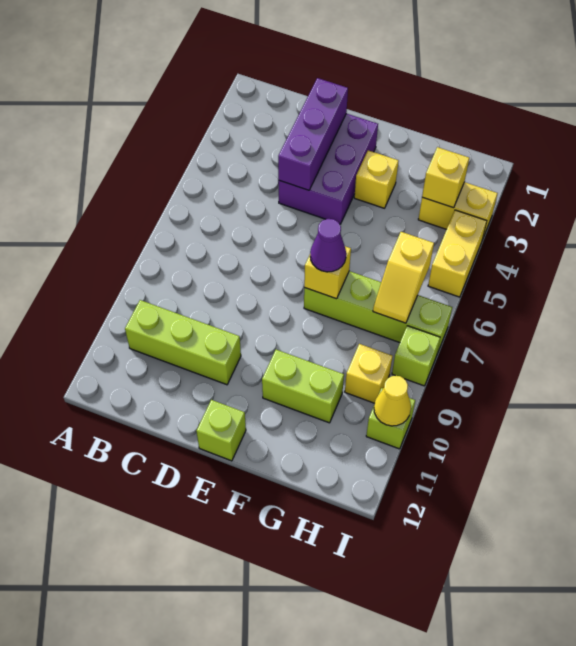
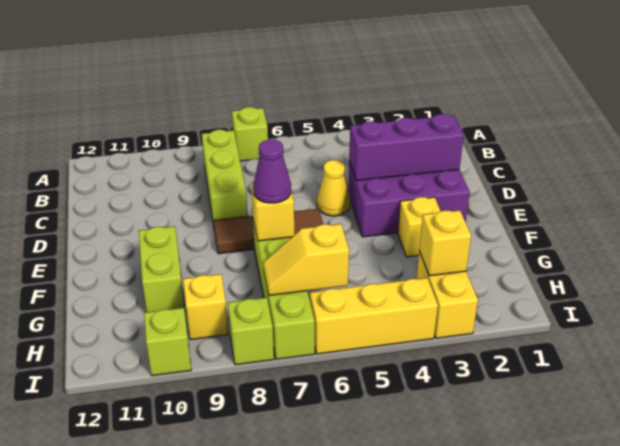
lime brick B10:D10 level 1 -> lime brick B8:D8 level 1
none -> brown tile E6:E8 level 1
lime brick E12 level 1 -> lime brick A7 level 1
yellow brick I4:I5 level 1 -> yellow brick I4:I6 level 1
yellow cone I10 level 2 -> yellow cone D5 level 1

